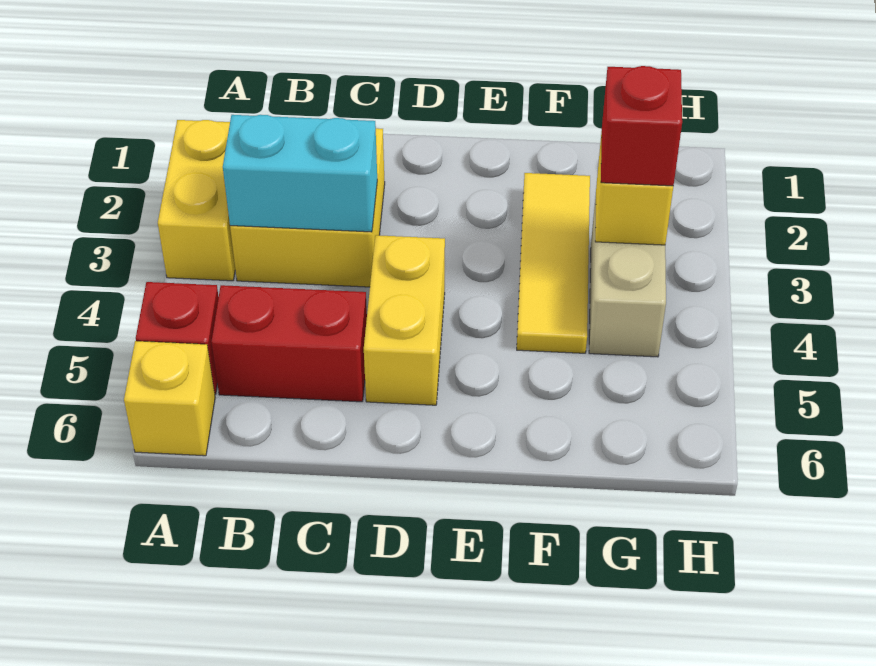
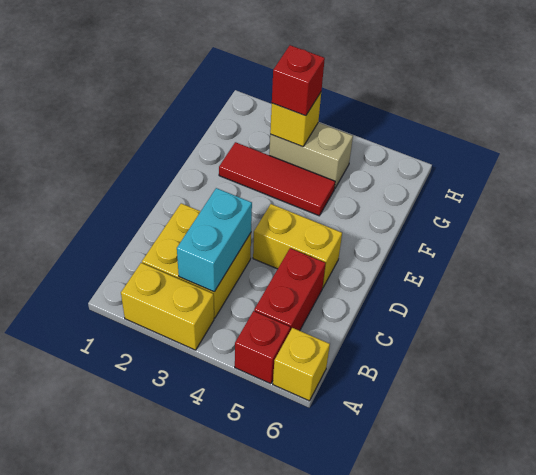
yellow tile F2:F4 level 1 -> red tile F2:F4 level 1

